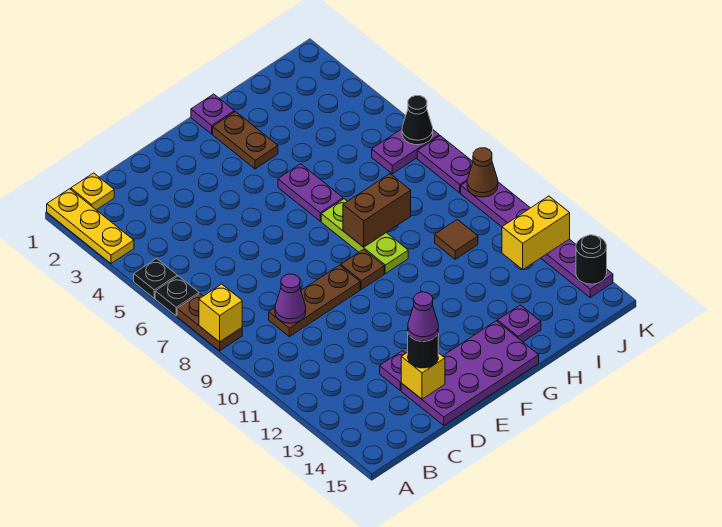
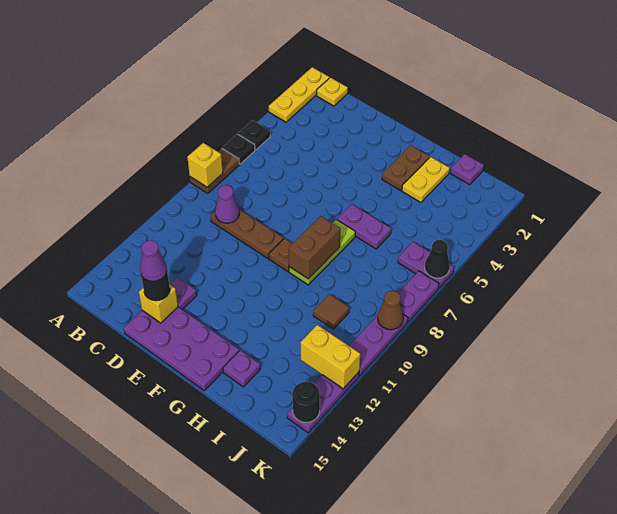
purple plate G1 level 1 -> purple plate I1 level 1
purple plate G5:G6 level 1 -> purple plate G6:H6 level 1
brown brick G8:H8 level 2 -> brown brick G8:G9 level 2
none -> yellow plate H2:H3 level 1

